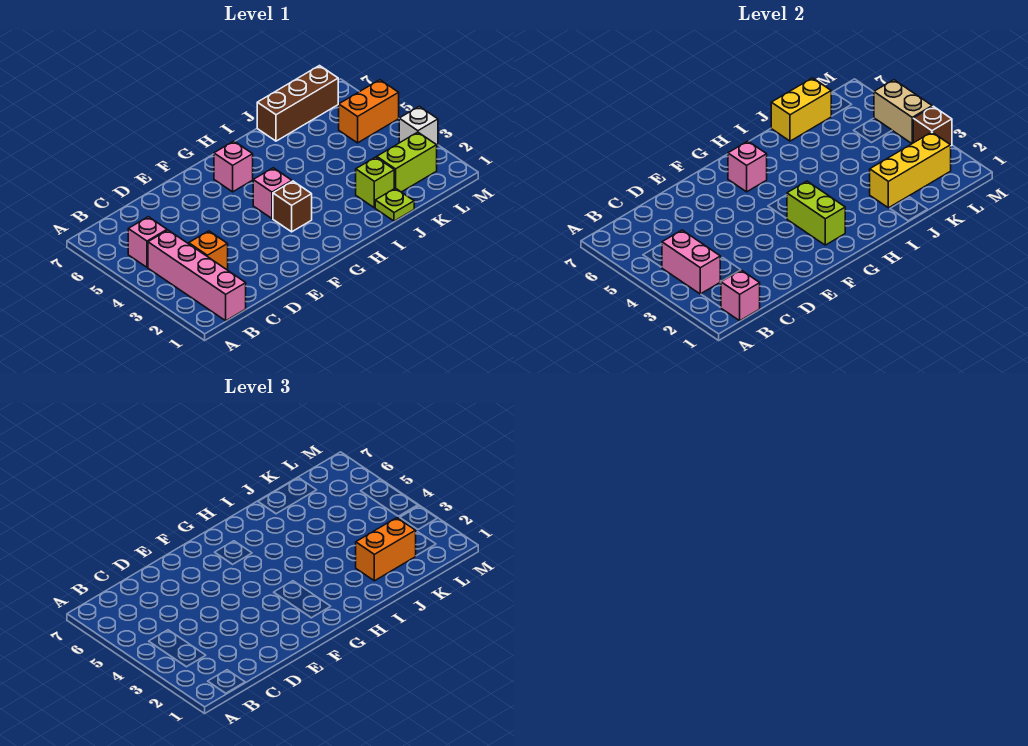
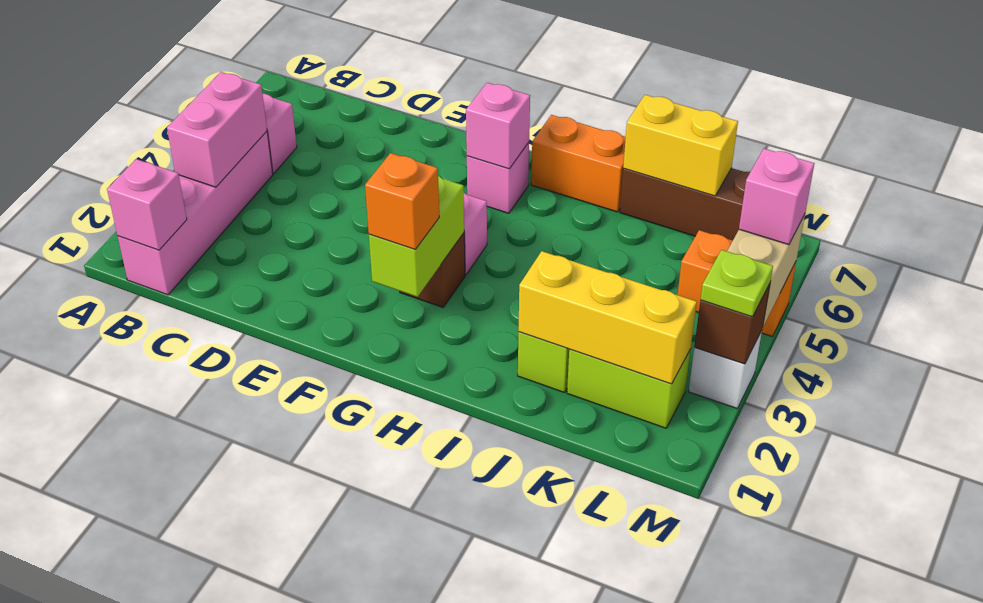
orange brick C3 level 1 -> orange brick G2 level 3
lime plate J1 level 1 -> lime plate M3 level 3
orange brick J2:K2 level 3 -> orange brick H7:I7 level 1
none -> pink brick M5 level 3

